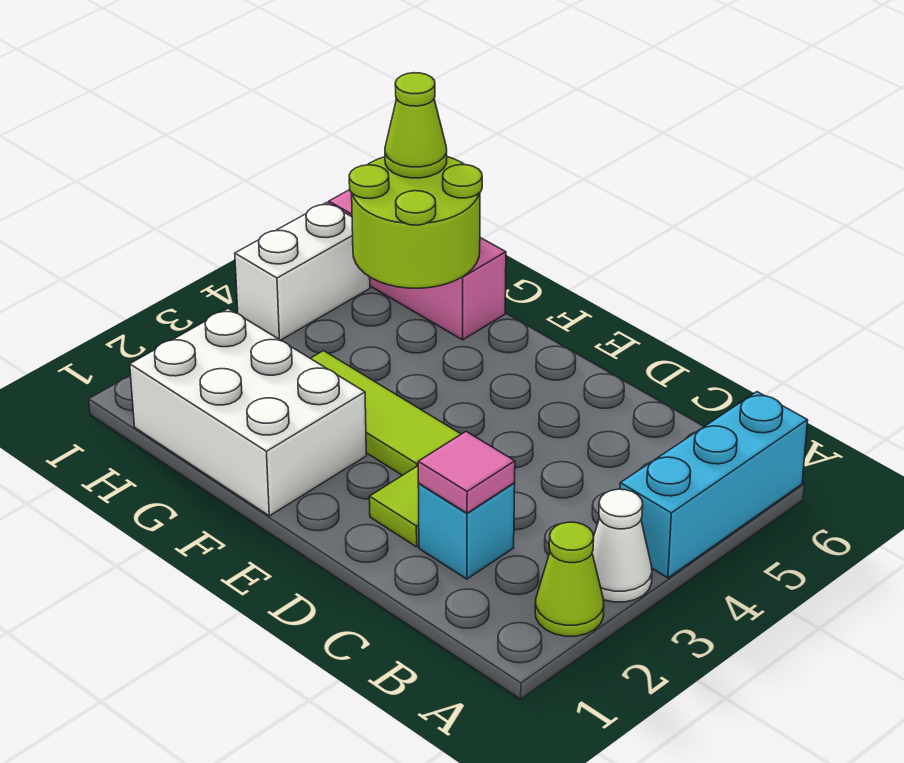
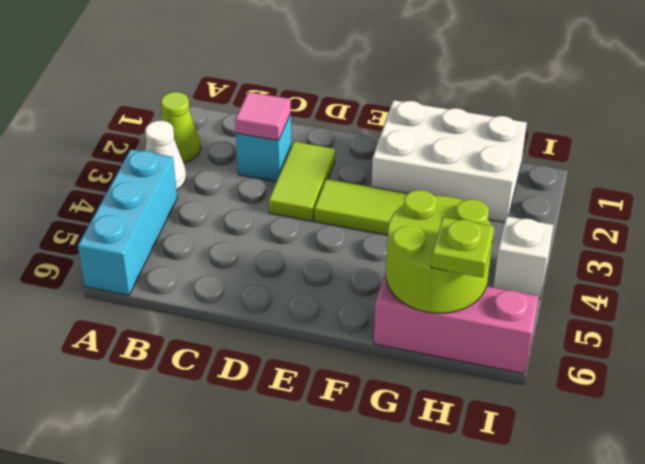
lime cone H6 level 3 -> lime plate H6 level 3
white brick I4:I5 level 1 -> white brick I4 level 1

